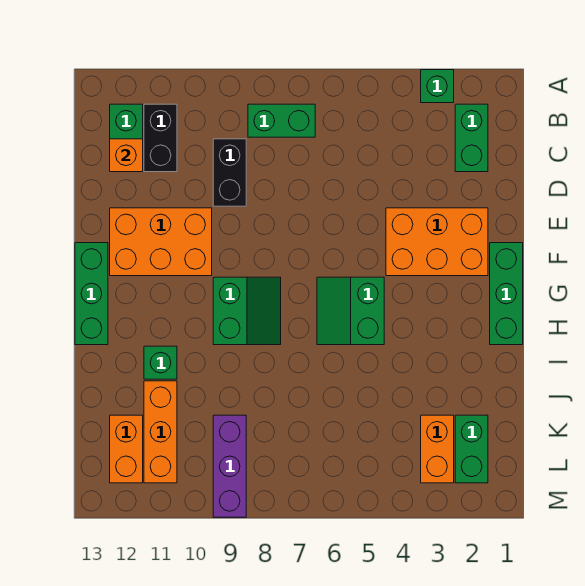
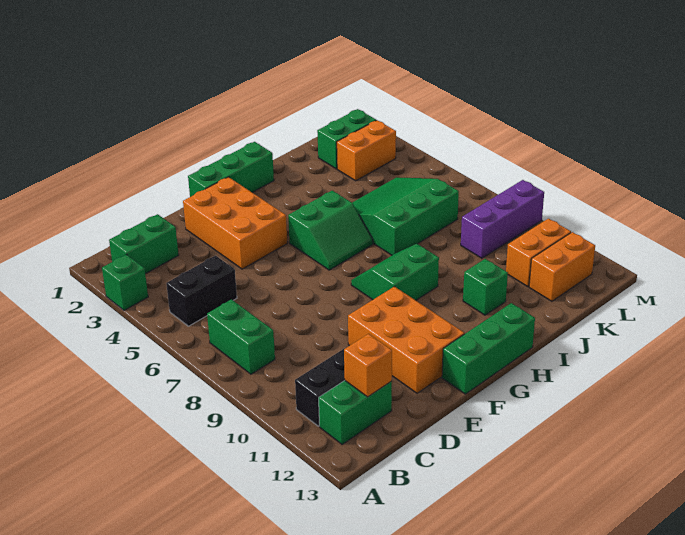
black brick C9:D9 level 1 -> black brick B5:C5 level 1
none -> green slope I5:K7 level 1 top 7
orange brick J11:L11 level 1 -> orange brick K11:L11 level 1

